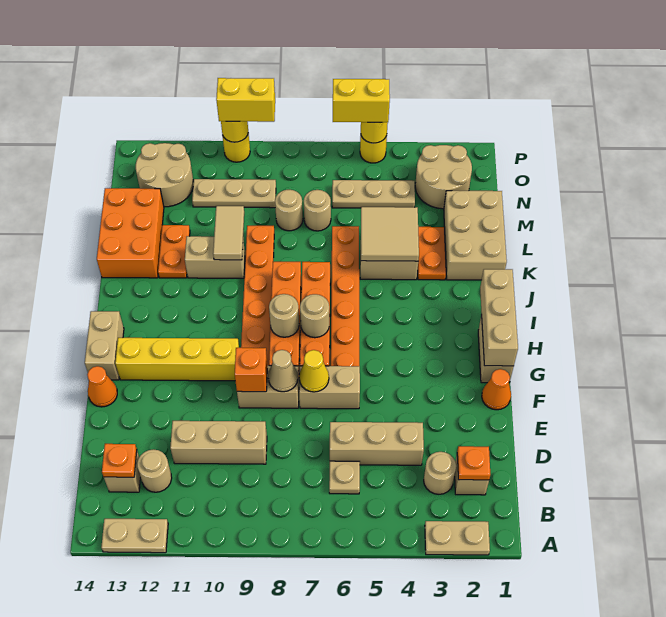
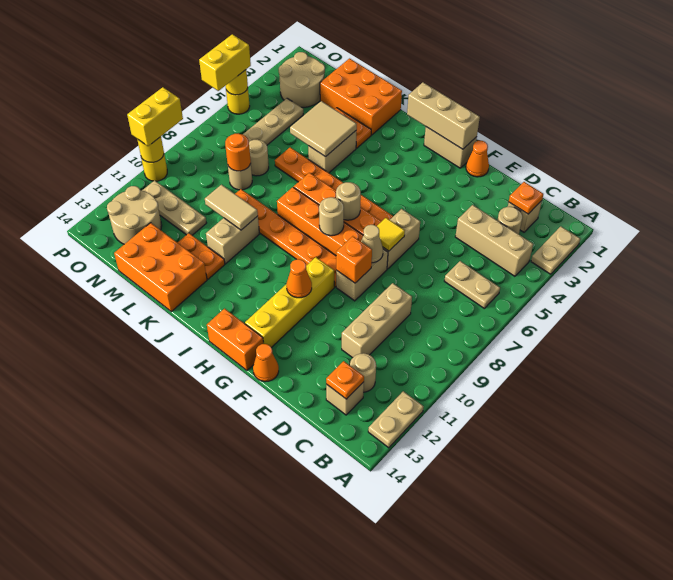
tan plate C6 level 1 -> tan plate B6:C6 level 1
tan brick D4:D6 level 1 -> tan brick B4:D4 level 1
yellow cone F7 level 2 -> yellow tile F7 level 2
none -> orange cone G11 level 2
tan brick G14:H14 level 1 -> orange brick G14:H14 level 1
tan brick K1:M2 level 1 -> orange brick K1:M2 level 1
none -> orange round brick M8 level 2
tan plate N9:N11 level 1 -> tan plate M11:O11 level 1

